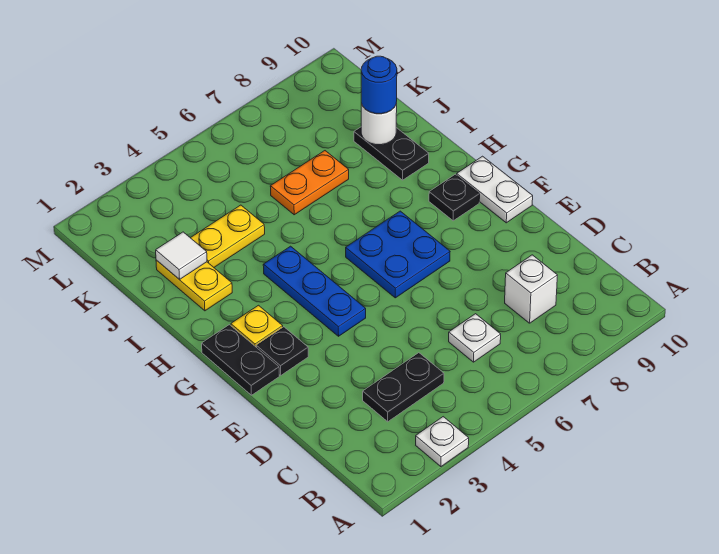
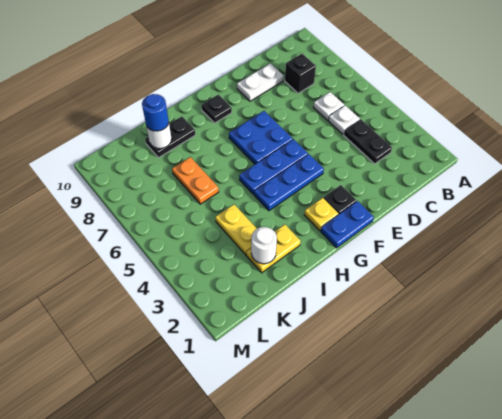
white plate A3 level 1 -> white plate C5 level 1
white brick C8 level 1 -> black brick C8 level 1
black plate F1:G1 level 1 -> blue plate F1:G1 level 1
none -> blue plate F5:H5 level 1
white plate F10:G10 level 1 -> white plate D9:E9 level 1
white tile J2 level 2 -> white round brick J2 level 2

